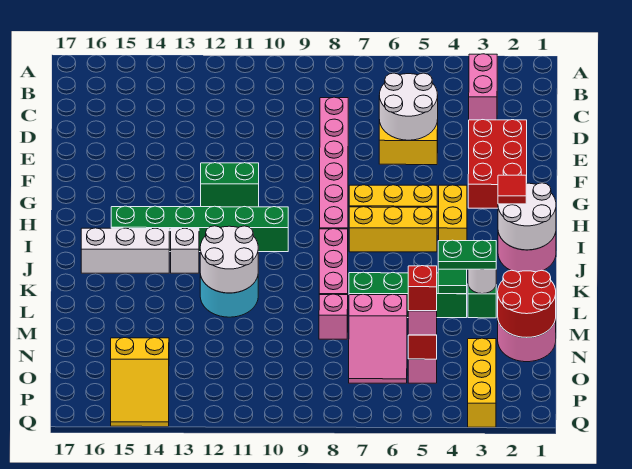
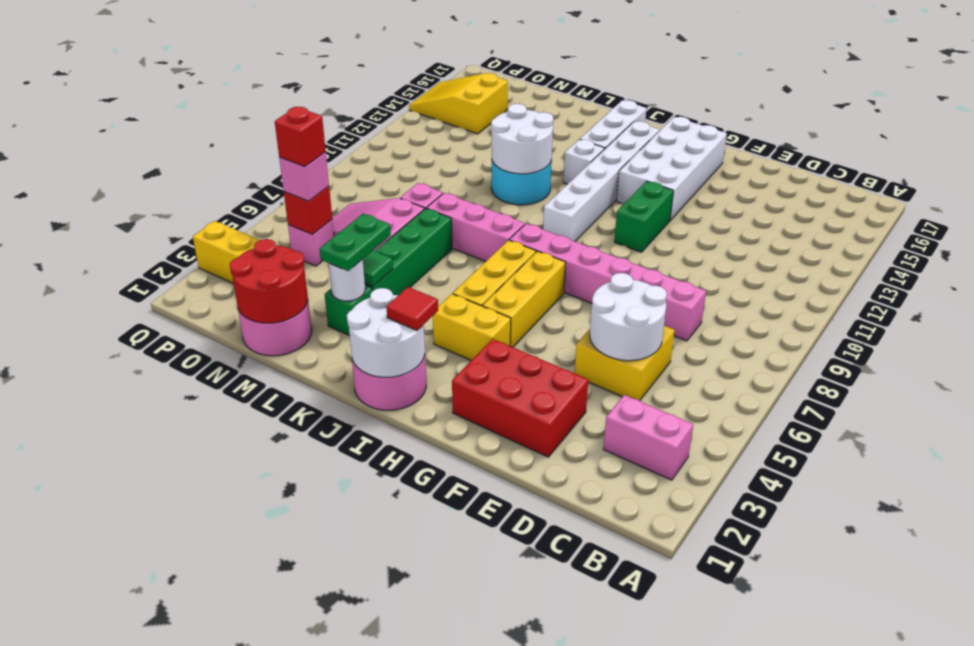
none -> white brick G13:H16 level 1
green brick I10:I15 level 1 -> white brick I10:I15 level 1

